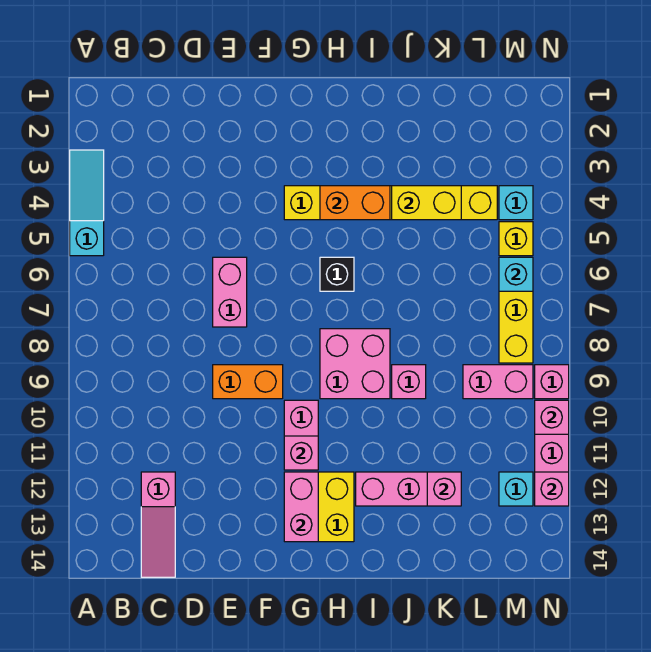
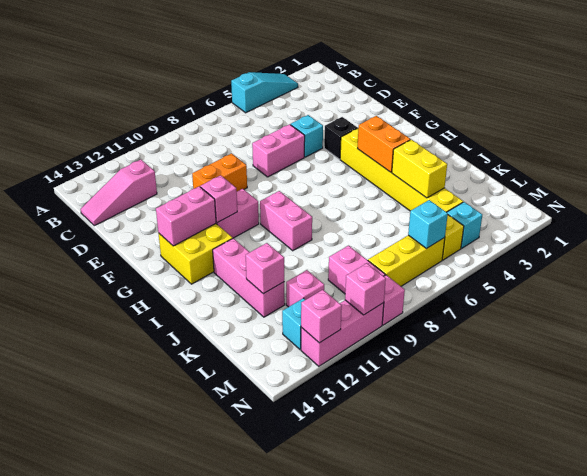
none -> cyan brick E5 level 1
orange brick E9:F9 level 1 -> orange brick E9:E10 level 1
black brick H6 level 1 -> black brick F4 level 1
pink brick H8:I9 level 1 -> pink brick H9:I9 level 1
pink brick J9 level 1 -> pink brick L11 level 1

